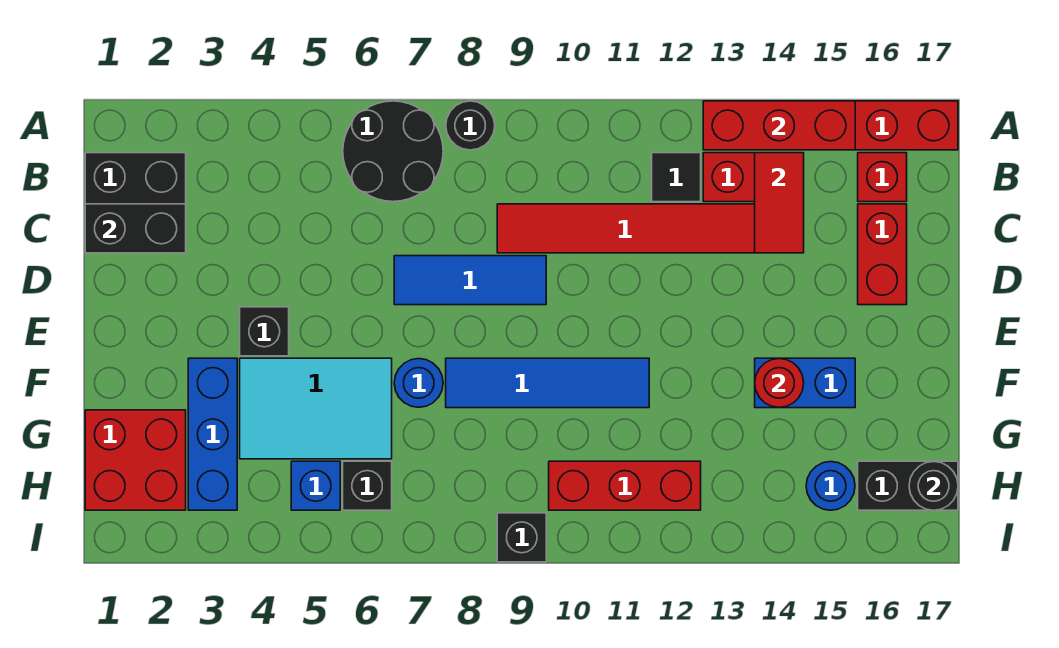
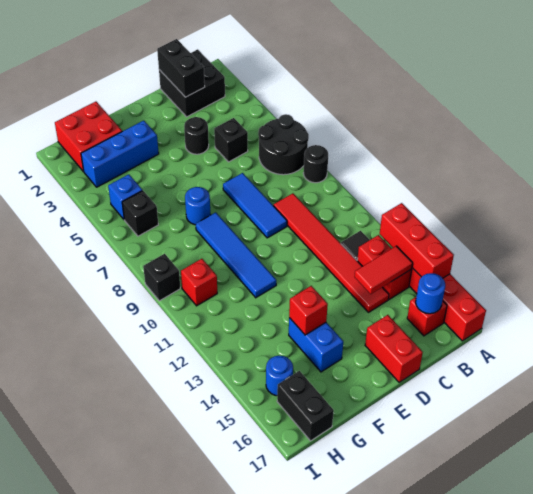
none -> blue round brick B16 level 2
red brick C16:D16 level 1 -> red brick D16:D17 level 1
black brick E4 level 1 -> black brick C5 level 1
cyan tile F4:G6 level 1 -> none
red round brick F14 level 2 -> red brick F14 level 2
red brick H10:H12 level 1 -> red brick H10 level 1
black round brick H17 level 2 -> black round brick D4 level 1

